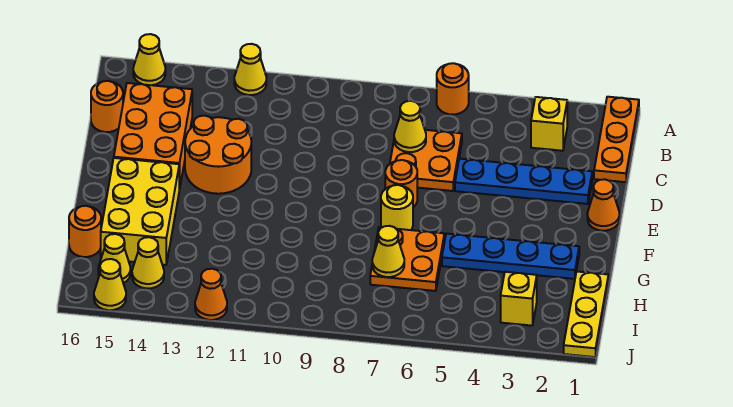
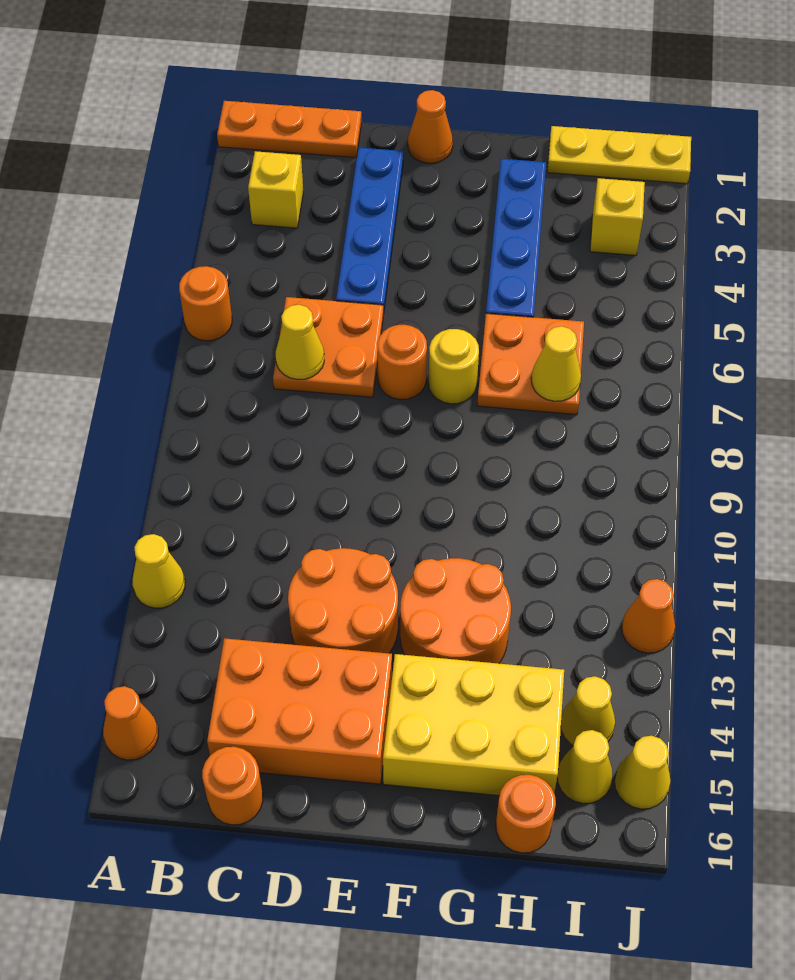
yellow cone A15 level 1 -> orange cone A15 level 1
none -> orange round brick F12:G13 level 1

